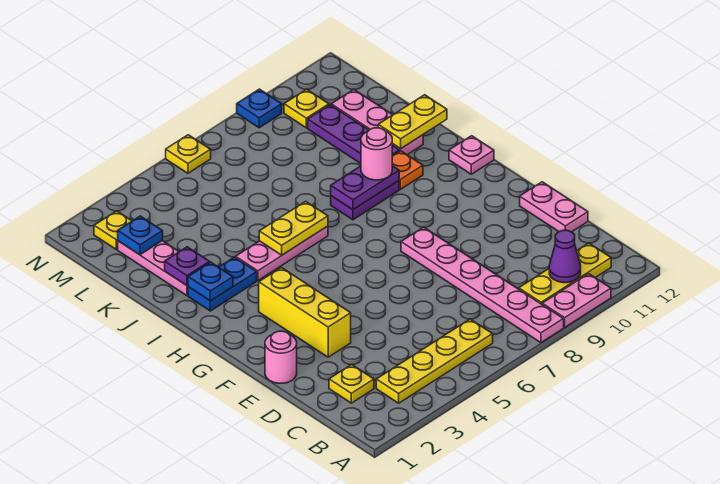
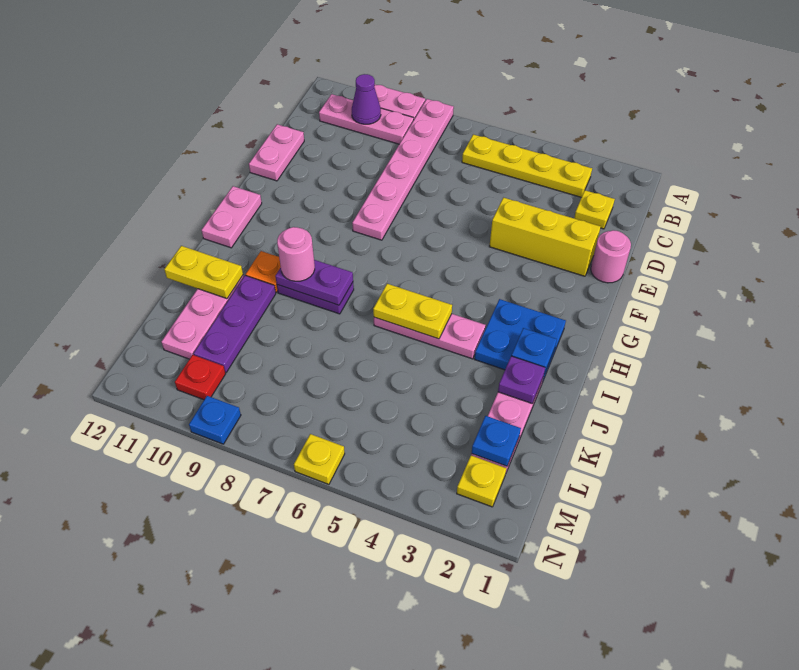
yellow plate B9:B11 level 1 -> pink plate B9:B11 level 1
yellow brick E3:G3 level 1 -> yellow brick E2:E4 level 1
pink plate H12 level 1 -> pink plate G12:H12 level 1
blue plate I2:I3 level 1 -> blue plate H2:I3 level 1
yellow plate M10 level 1 -> red plate M10 level 1

